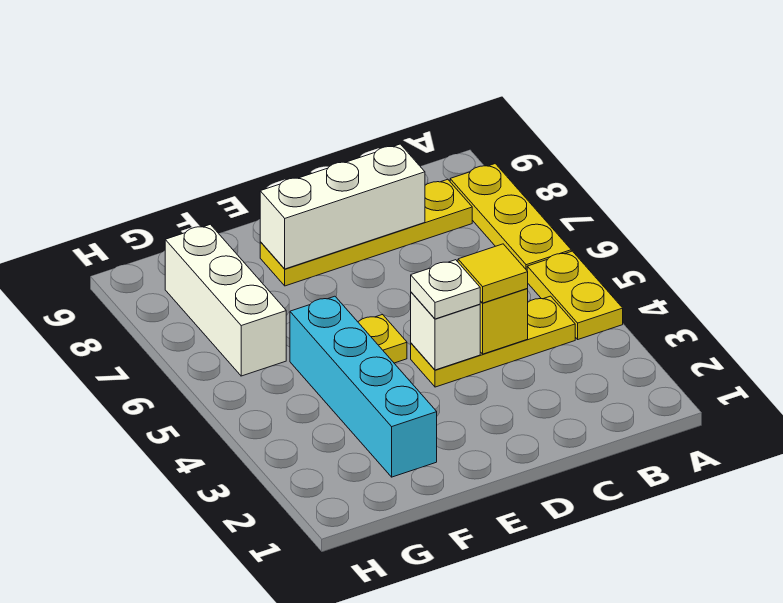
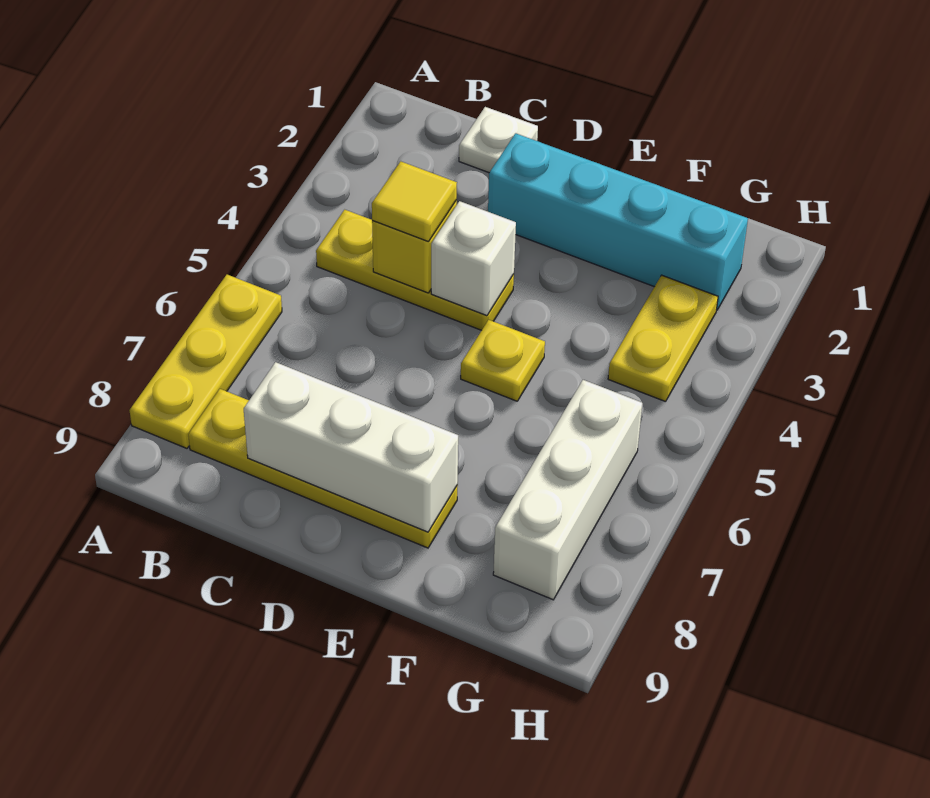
yellow plate A4:A5 level 1 -> yellow plate G3:G4 level 1
white plate D4 level 3 -> white plate C1 level 1
cyan brick F2:F5 level 1 -> cyan brick D2:G2 level 1

